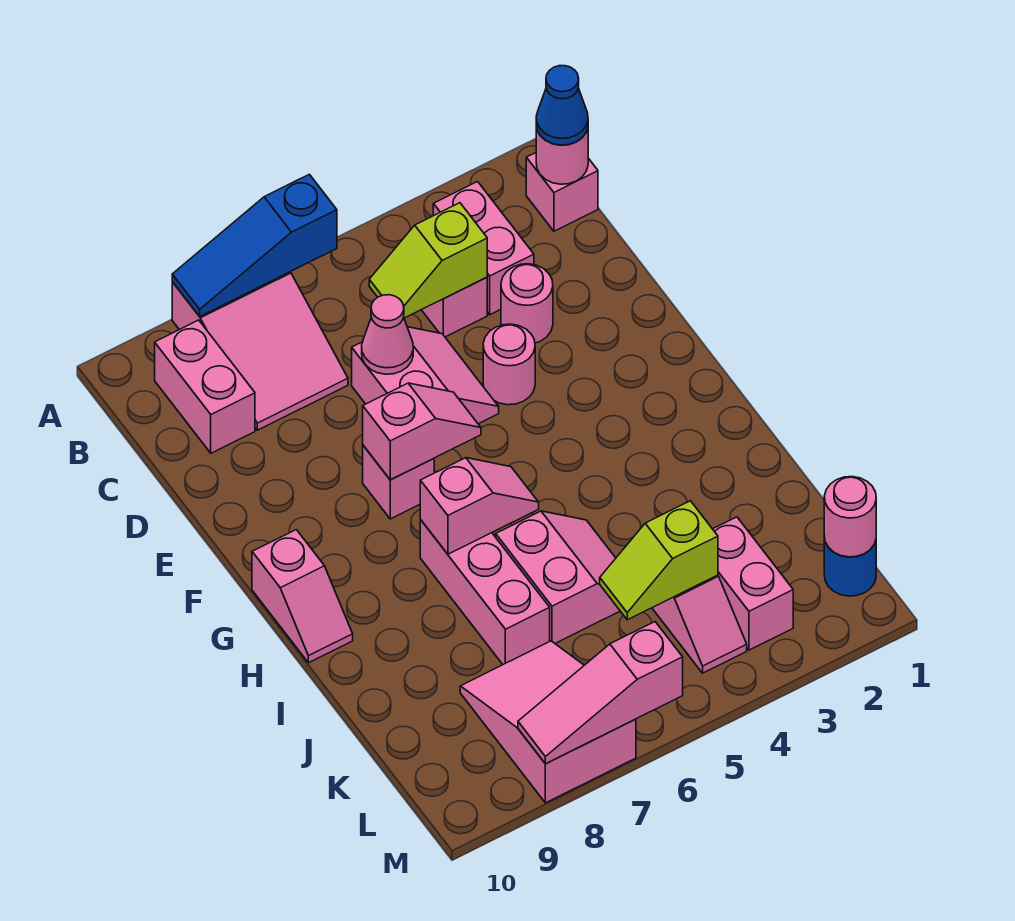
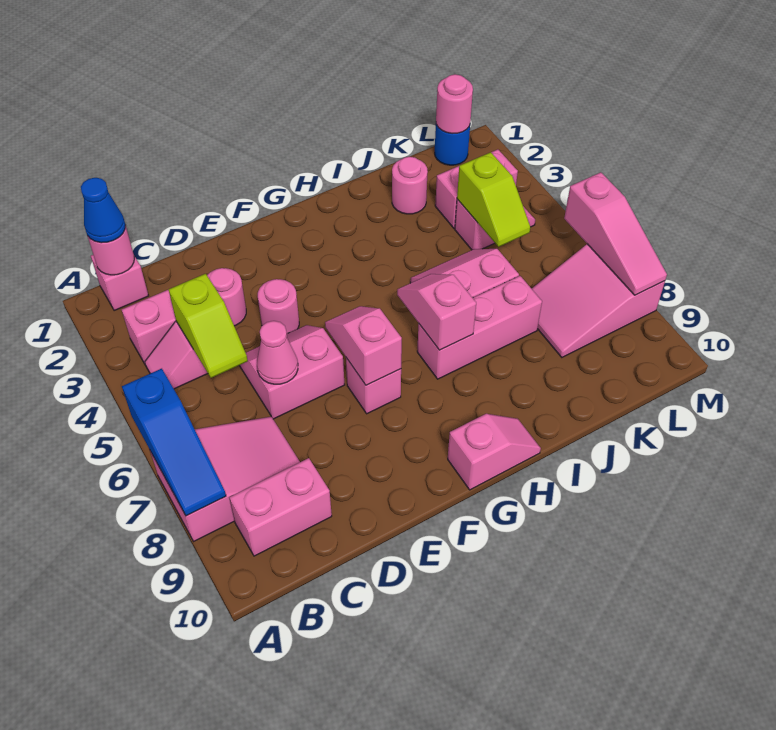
none -> pink round brick J2 level 1

